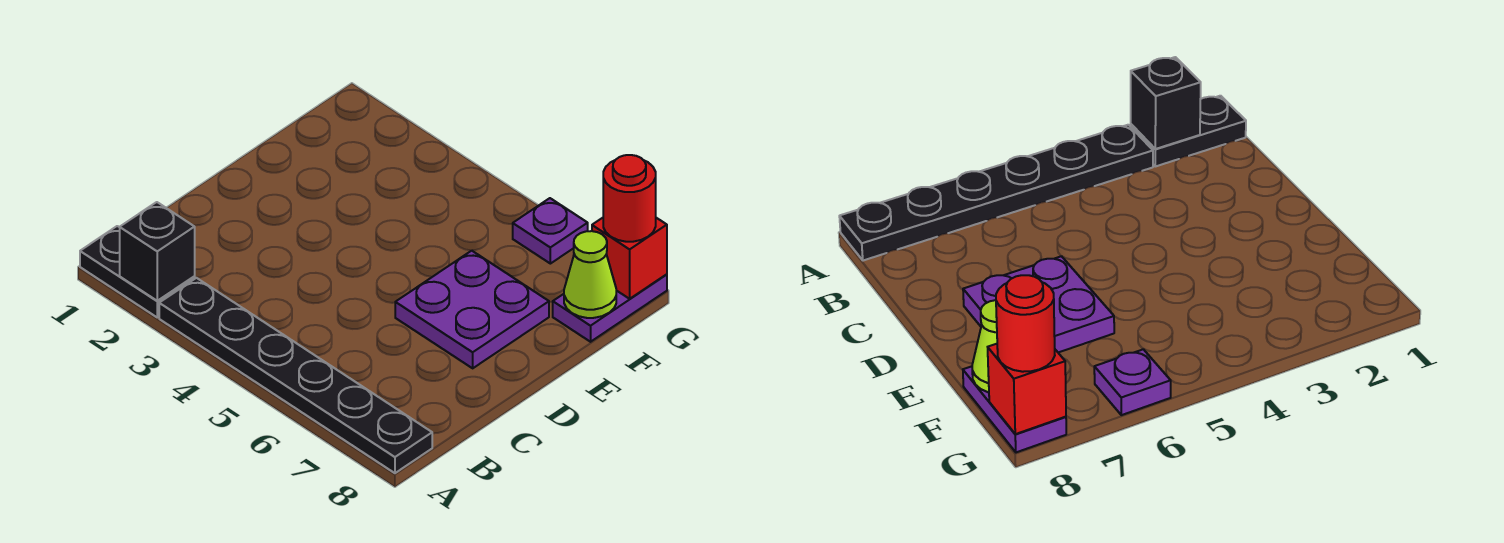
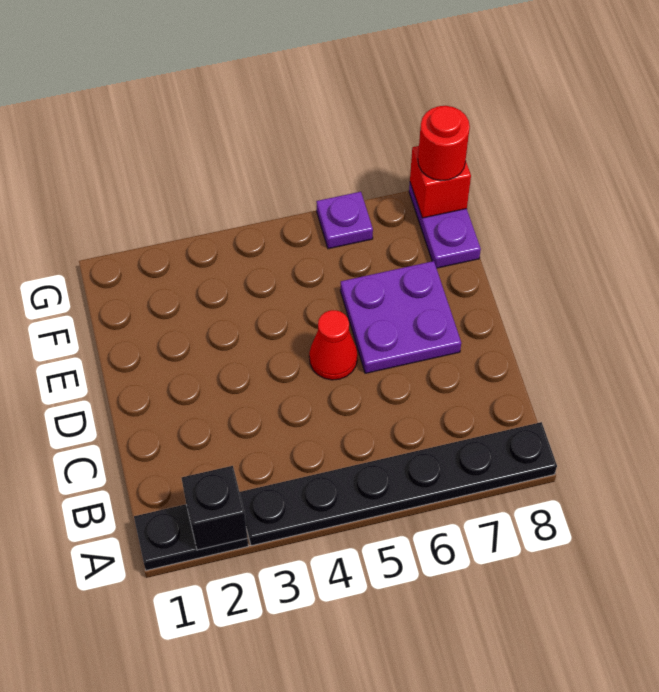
none -> red cone D5 level 1
lime cone F8 level 2 -> none

